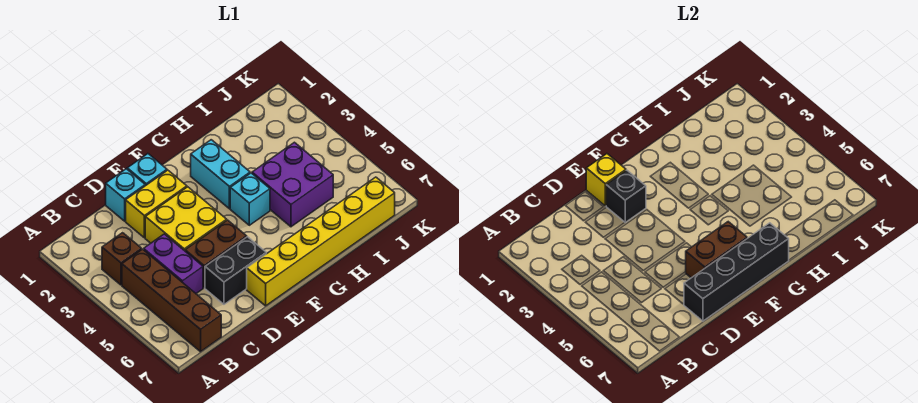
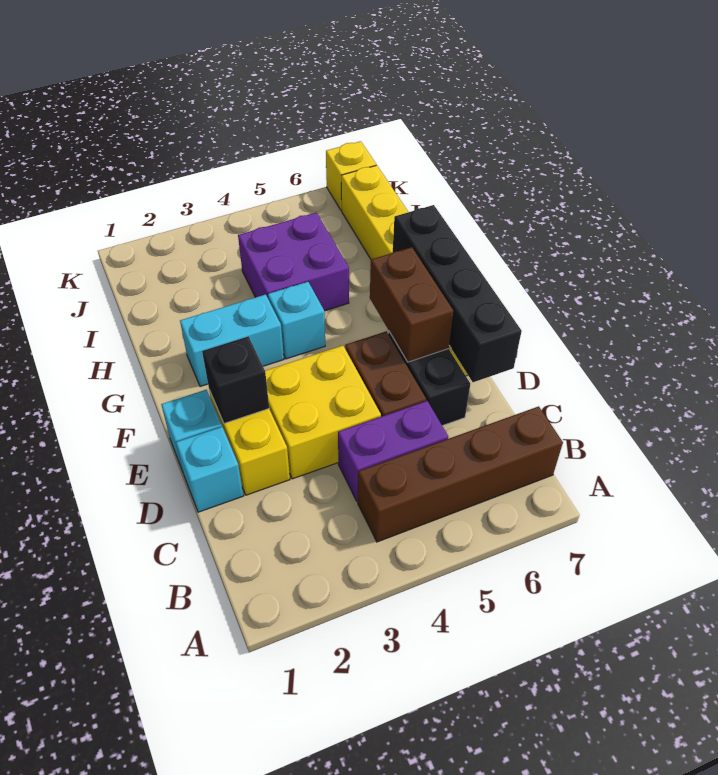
brown brick B3 level 1 -> none
yellow brick E1 level 2 -> yellow brick K7 level 1

